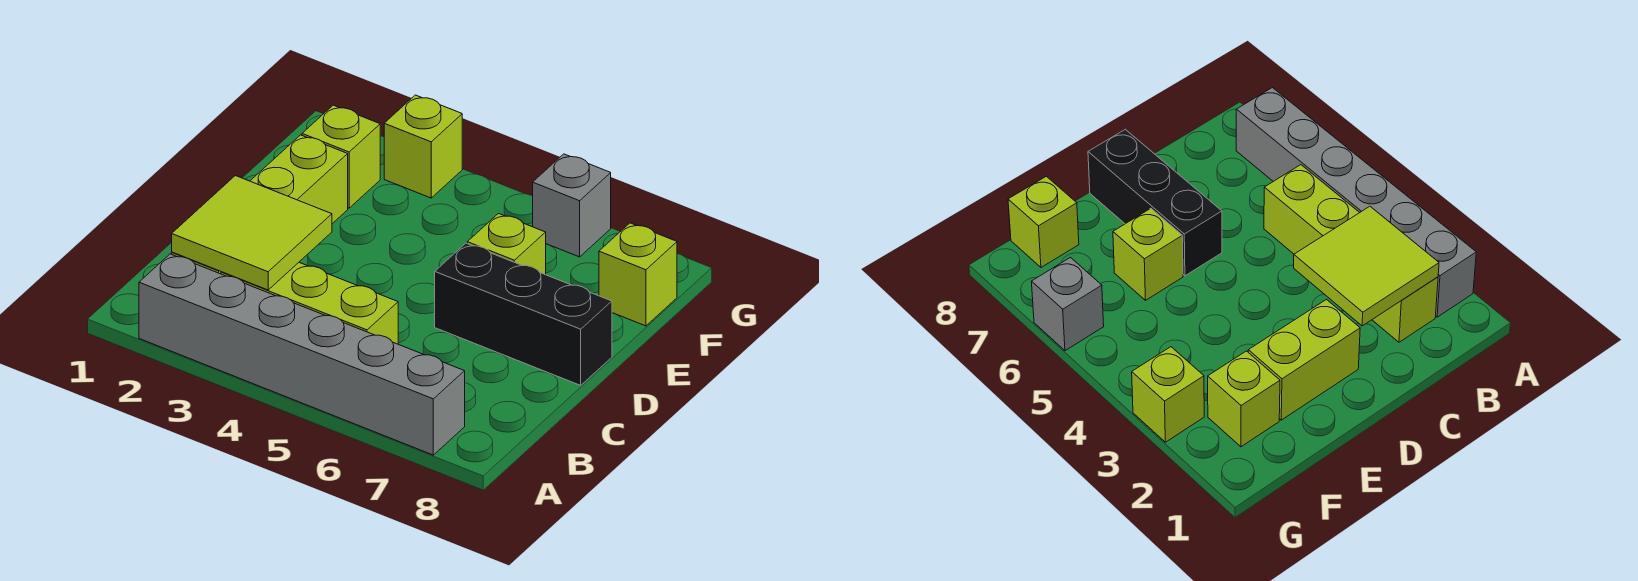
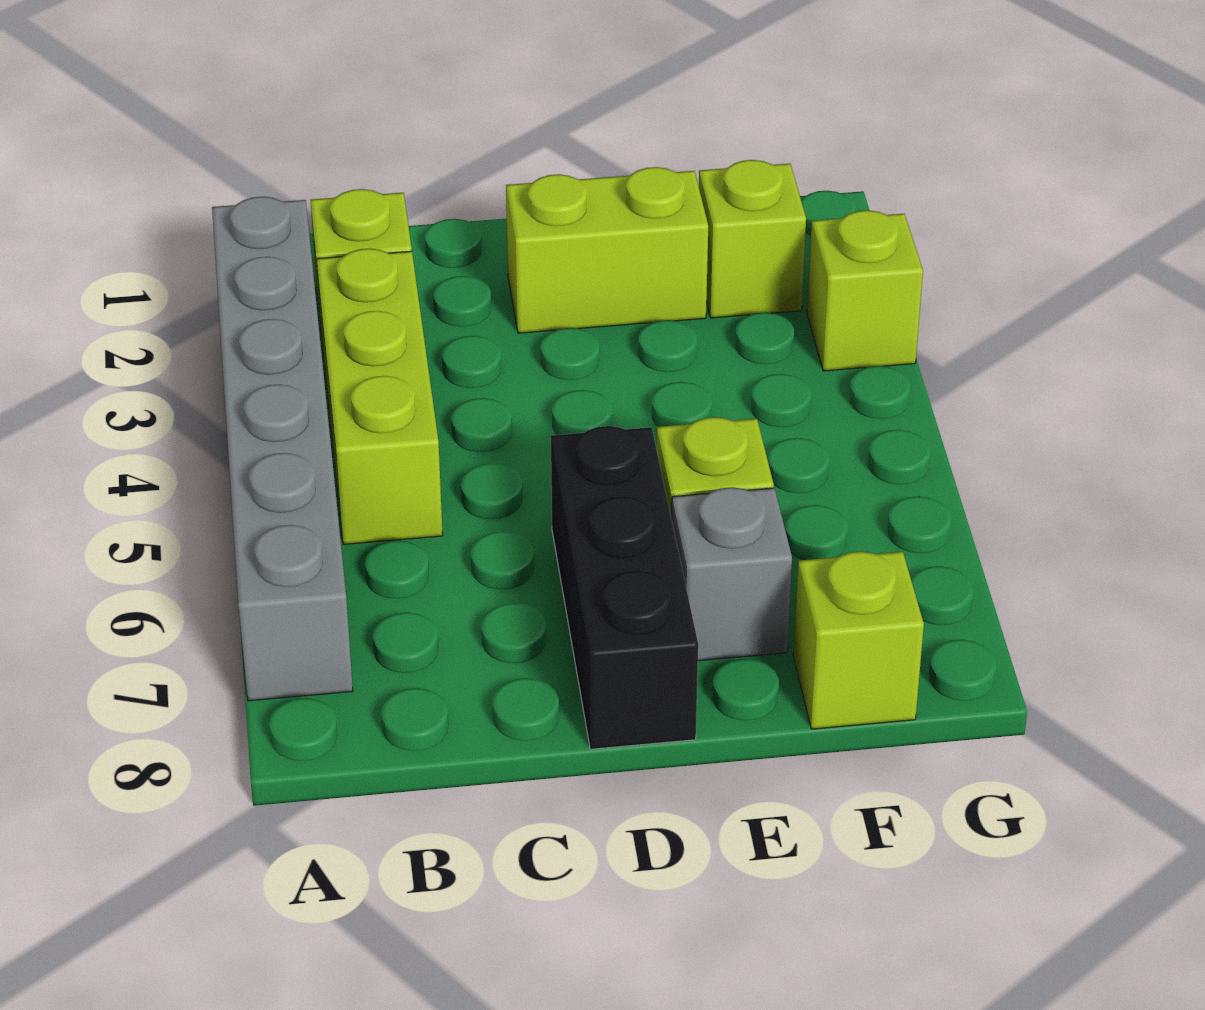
lime tile B2:C3 level 2 -> none
grey brick G6 level 1 -> grey brick E7 level 1

